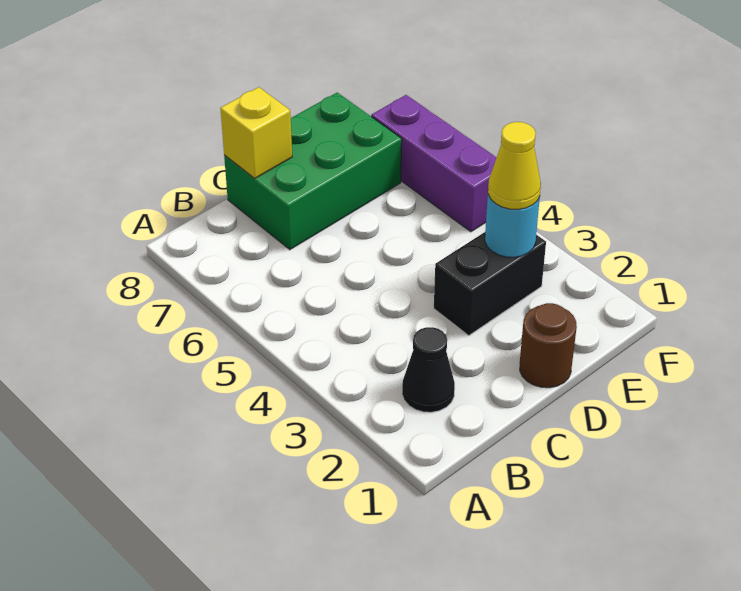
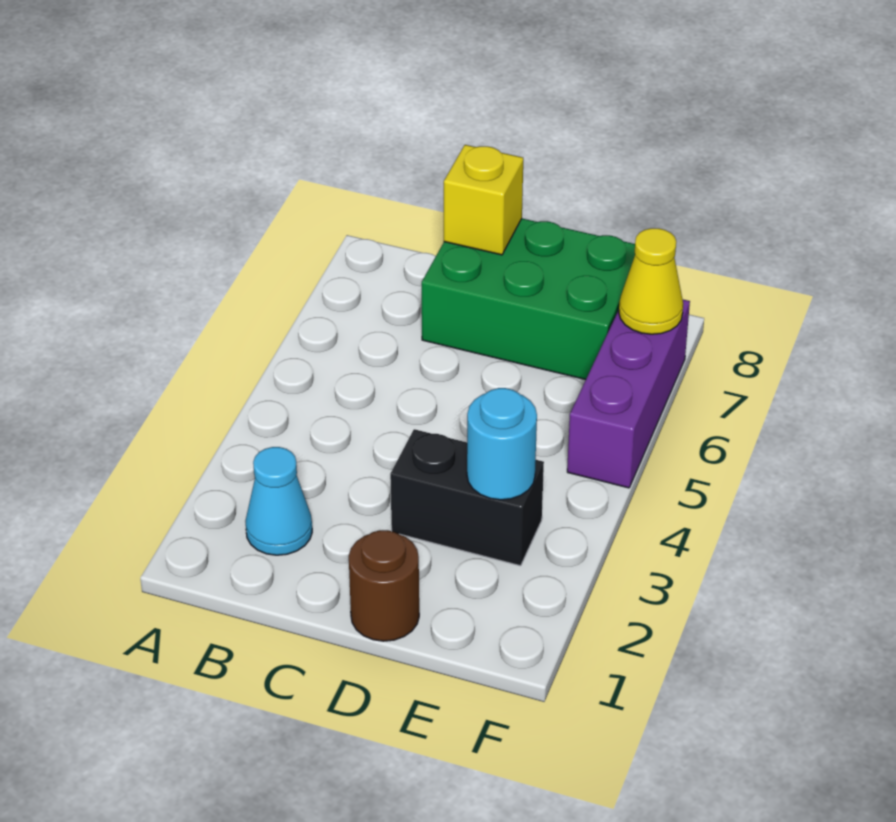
black cone B2 level 1 -> cyan cone B2 level 1
yellow cone E3 level 3 -> yellow cone F7 level 2

